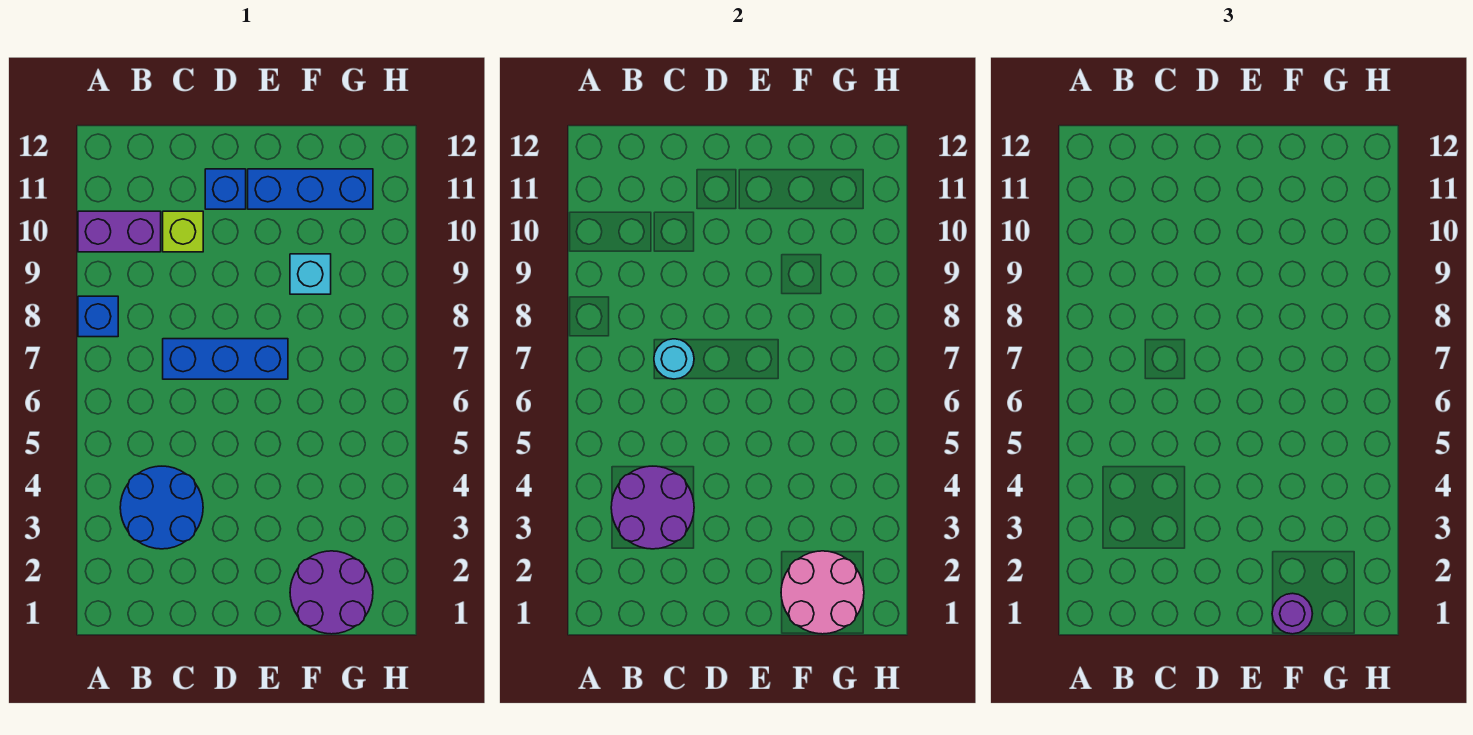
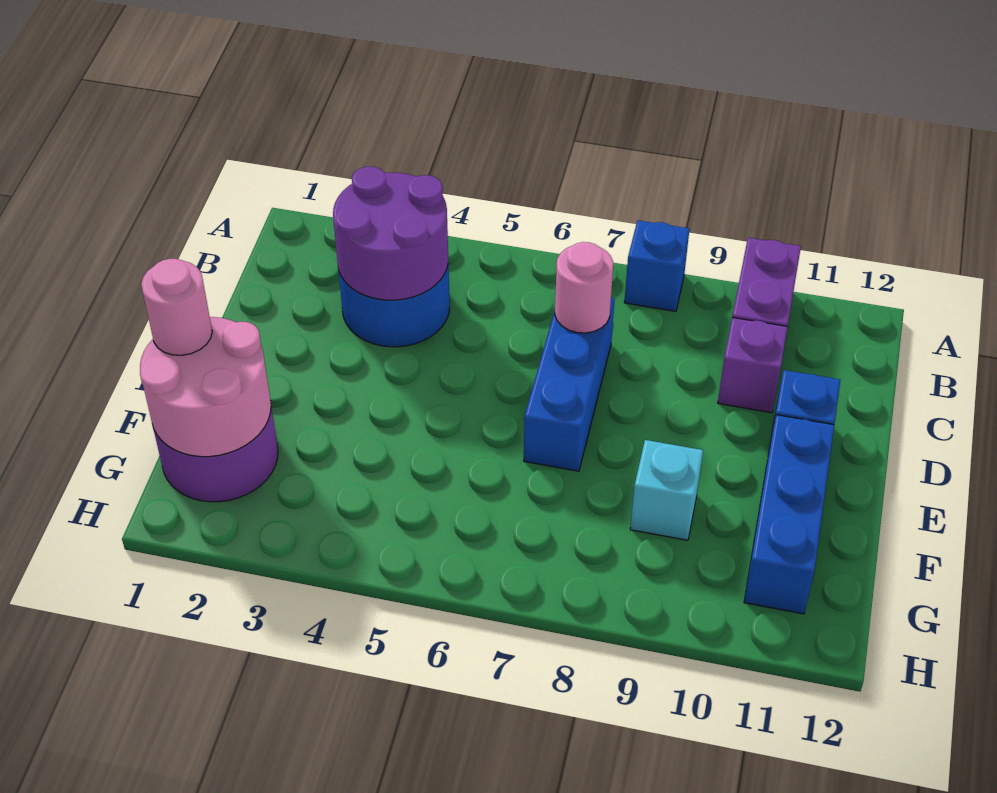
cyan round brick C7 level 2 -> pink round brick C7 level 2
lime brick C10 level 1 -> purple brick C10 level 1
purple round brick F1 level 3 -> pink round brick F1 level 3

